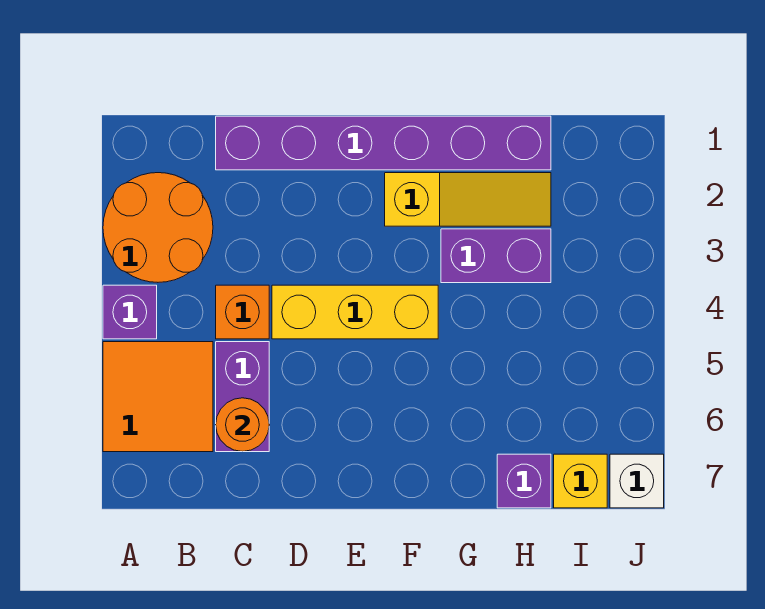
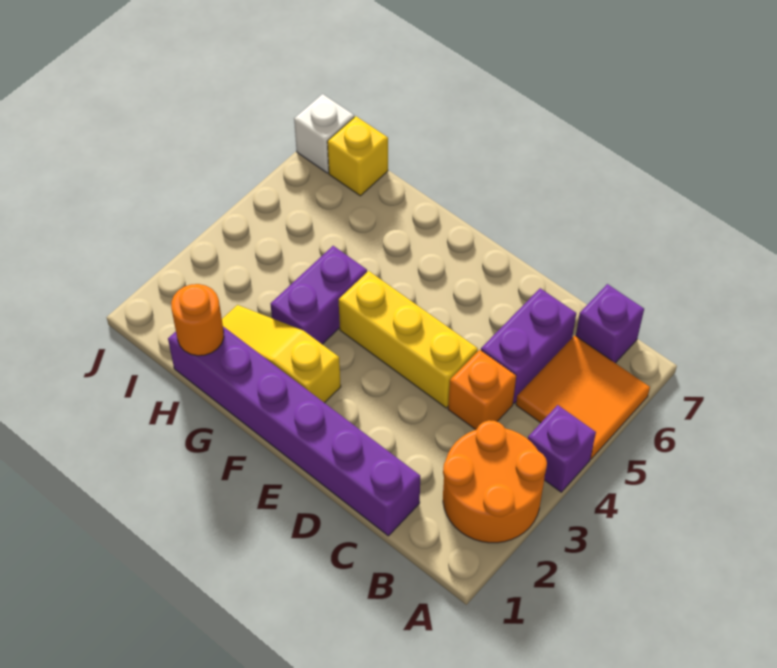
orange round brick C6 level 2 -> orange round brick H1 level 2
purple brick G3:H3 level 1 -> purple brick G3:G4 level 1
purple brick H7 level 1 -> purple brick B7 level 1

